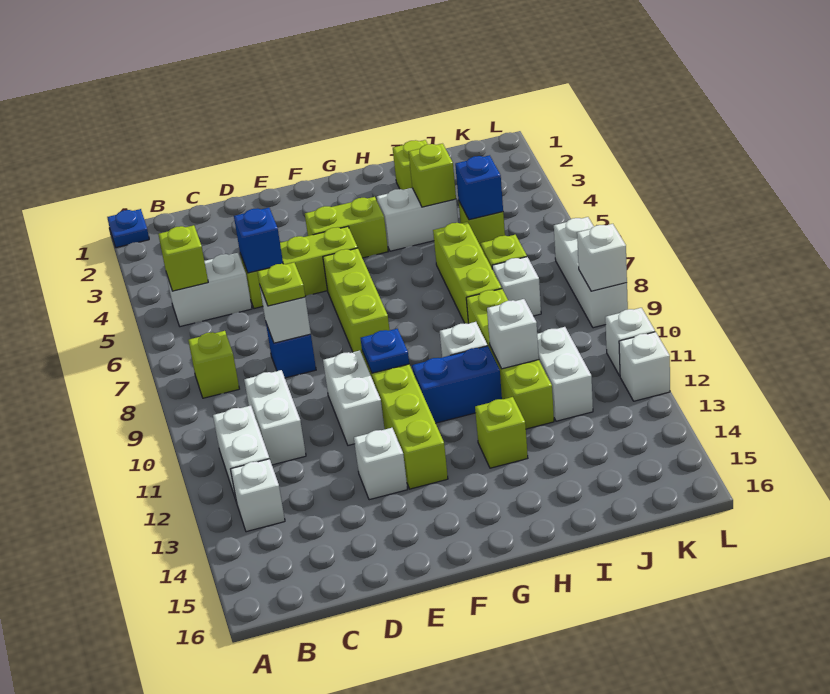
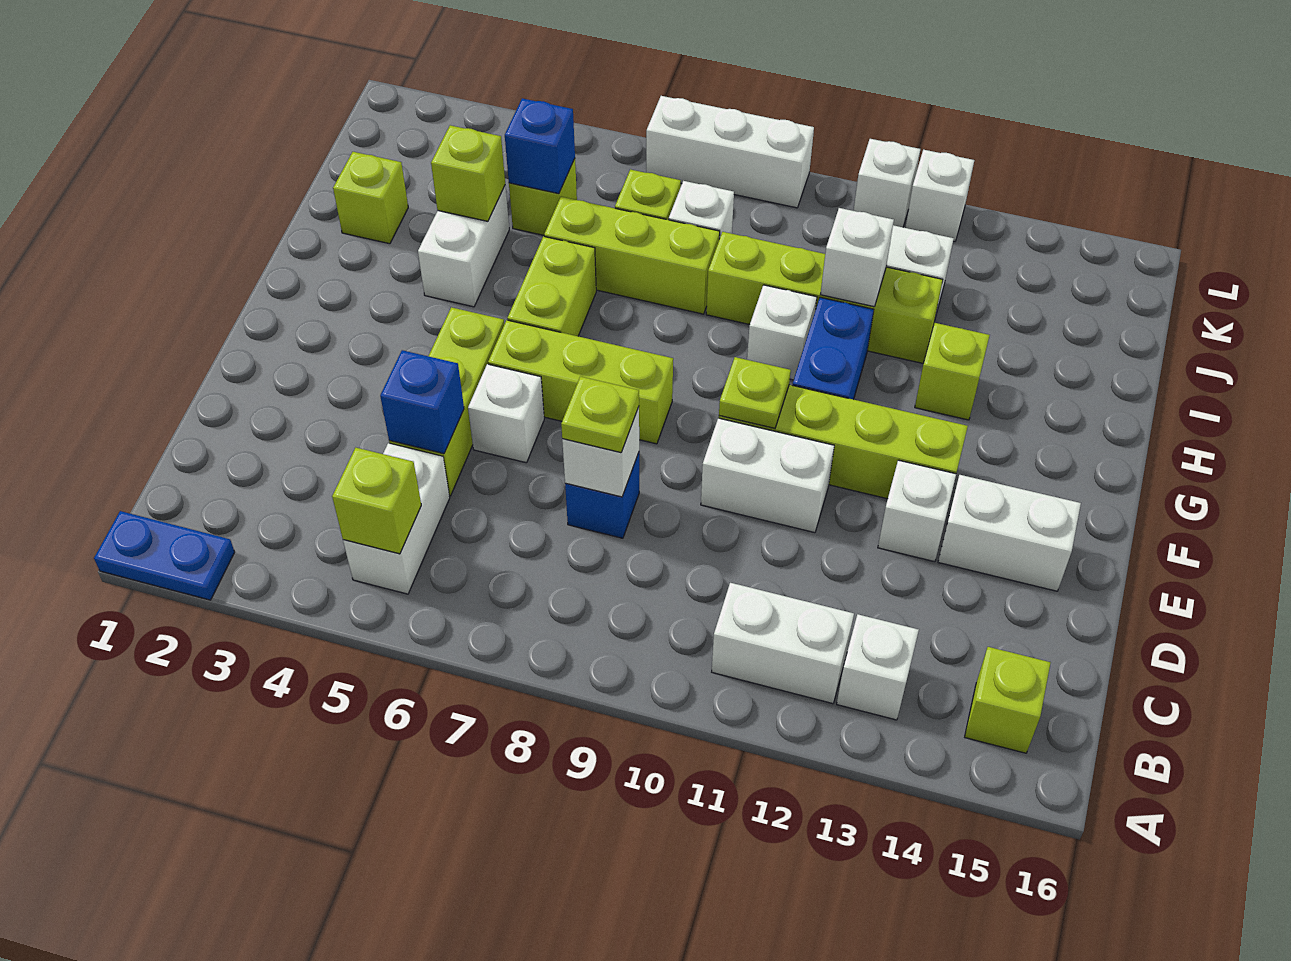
blue plate A1 level 1 -> blue plate A1:A2 level 1
lime brick B8 level 1 -> lime brick B15 level 1
white brick C10:C11 level 1 -> white brick E14:E15 level 1
lime brick F4:G4 level 1 -> lime brick G6:H6 level 1
blue plate F10 level 2 -> lime plate F10 level 2
white brick L9 level 2 -> white brick E6 level 1

